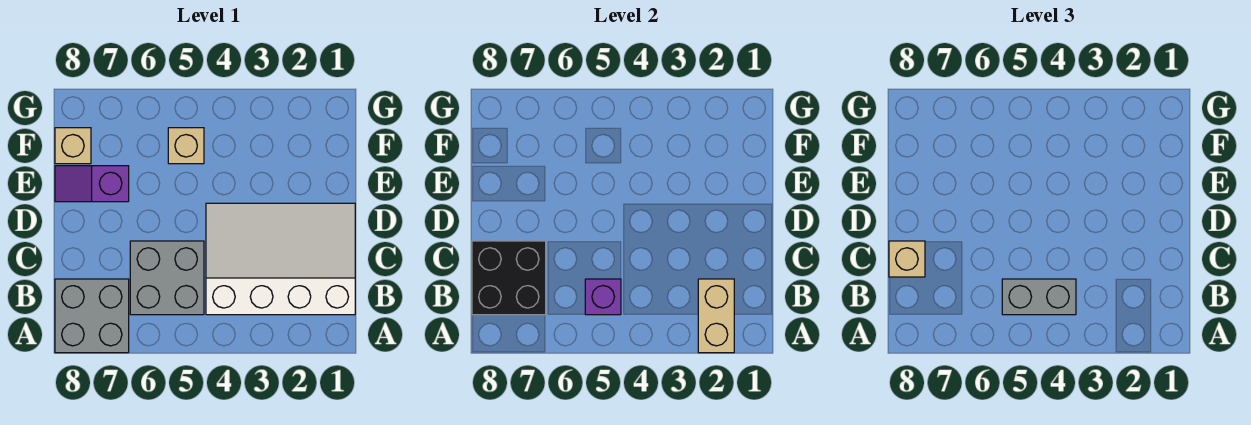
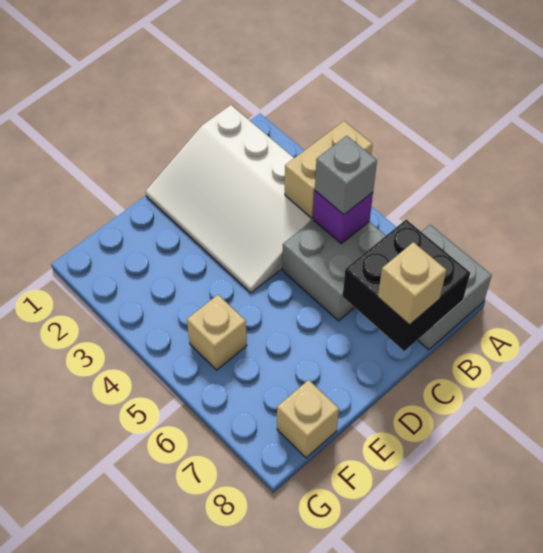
tan brick A2:B2 level 2 -> tan brick A4:B4 level 2
grey brick B4:B5 level 3 -> grey brick B5 level 3
purple slope E7:E8 level 1 top 7 -> none

